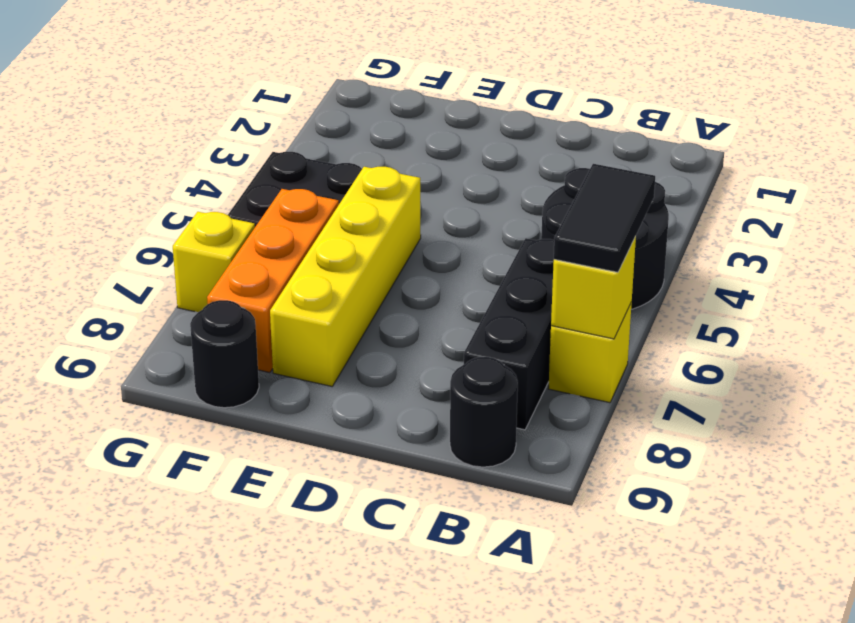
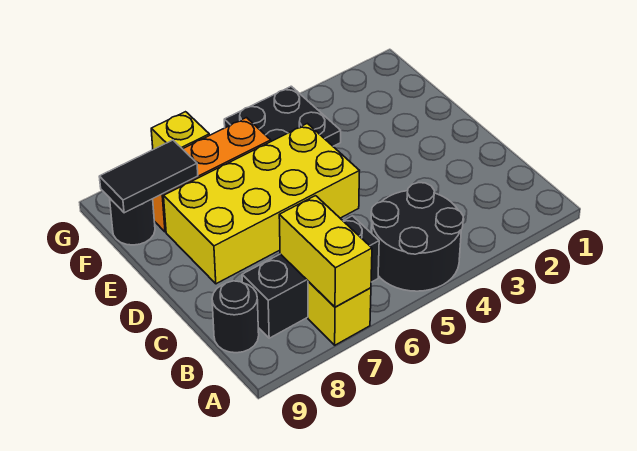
black tile A6:A7 level 3 -> black tile F8:F9 level 2
yellow brick A7 level 2 -> yellow brick A7:B7 level 2
yellow brick E5:E8 level 1 -> yellow brick D5:E8 level 1

